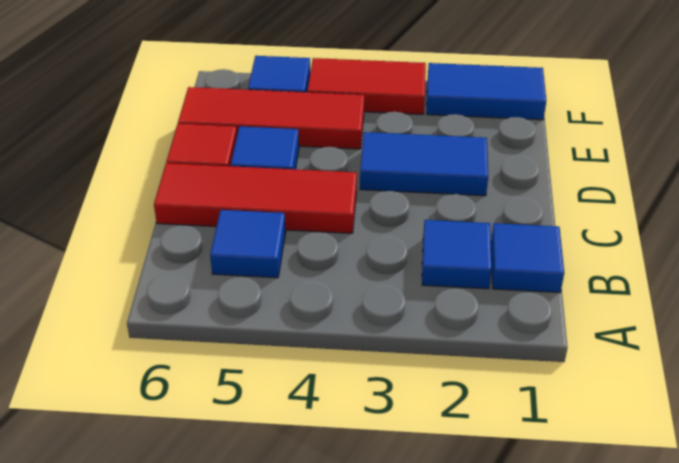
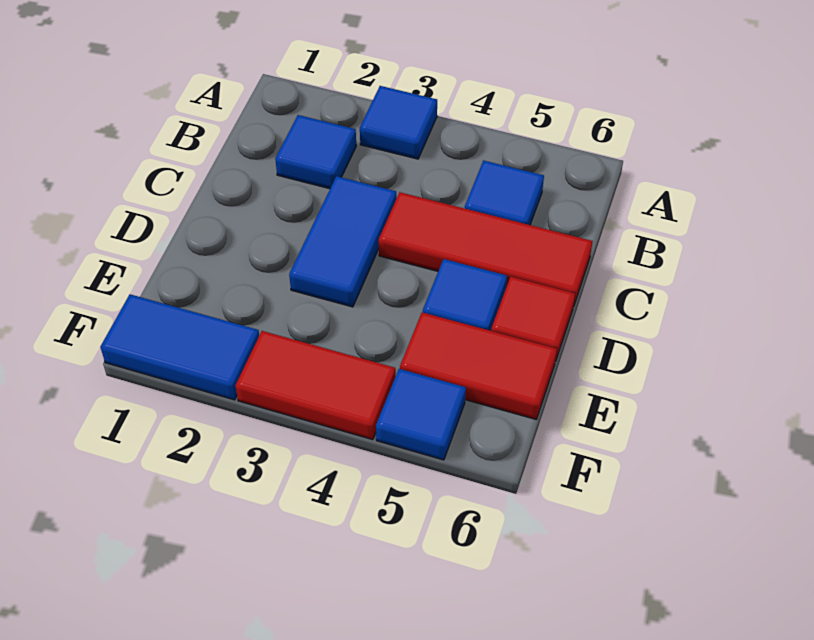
blue tile B1 level 1 -> blue tile A3 level 1
blue tile D2:D3 level 1 -> blue tile C3:D3 level 1
red tile E4:E6 level 1 -> red tile E5:E6 level 1

